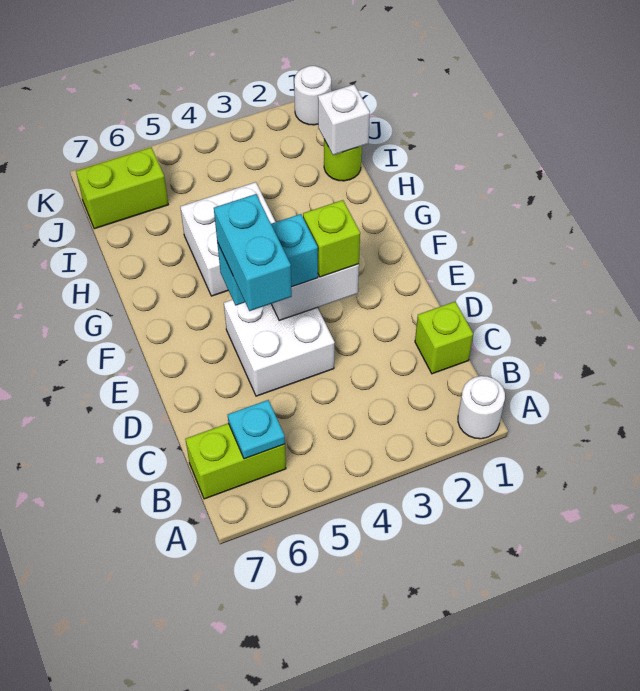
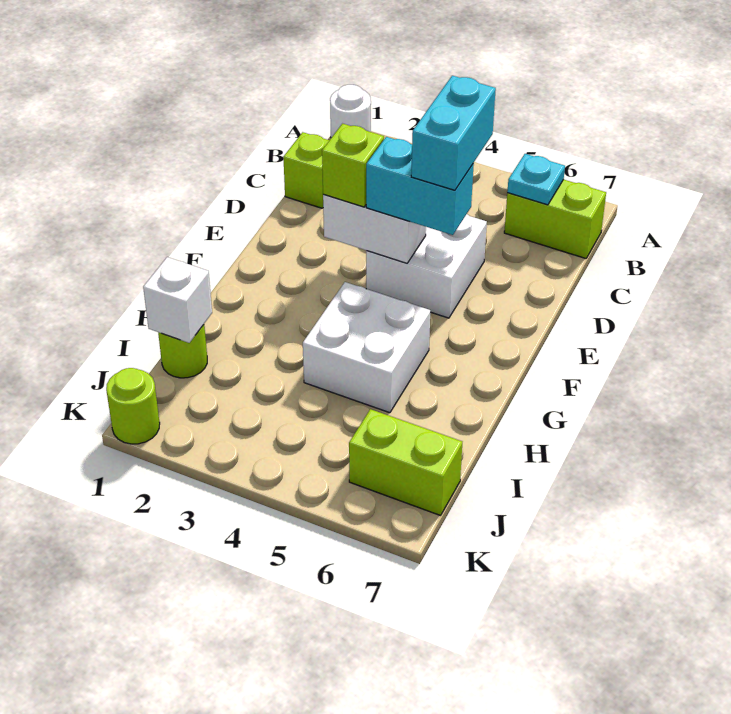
white round brick K1 level 1 -> lime round brick K1 level 1

